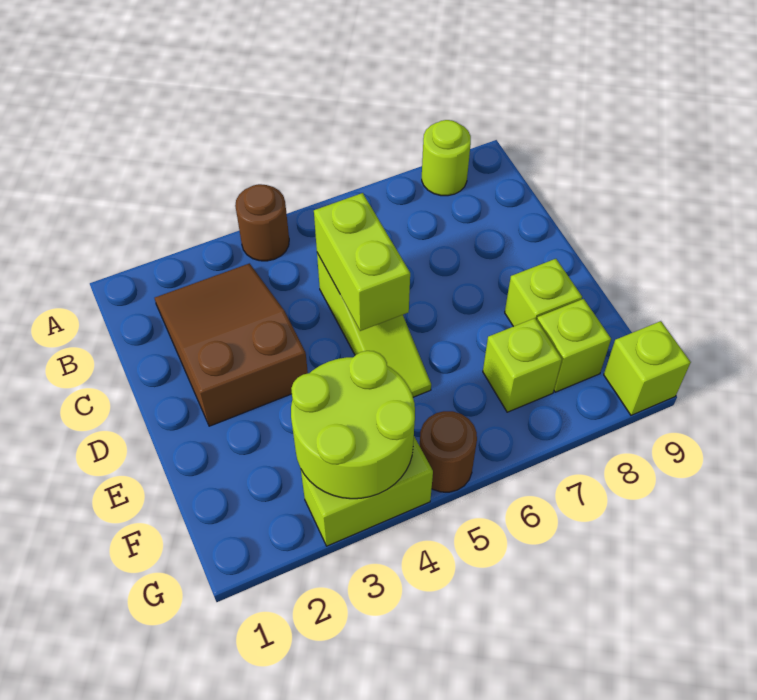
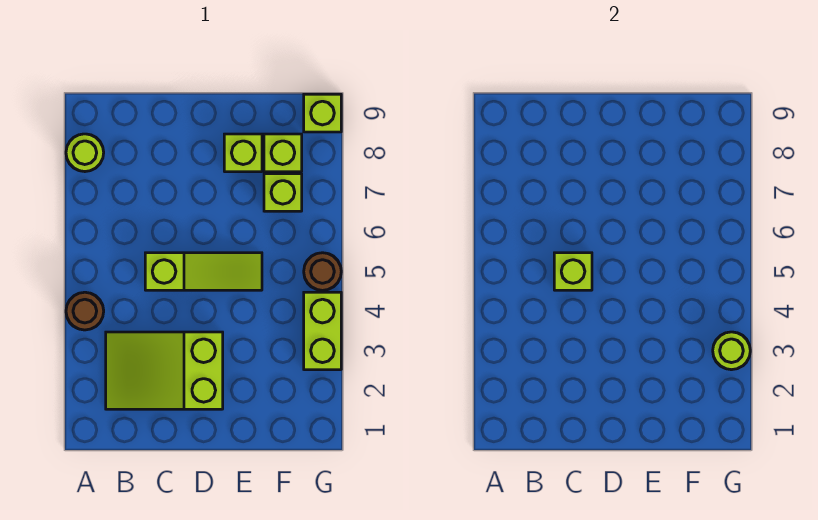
brown slope B2:D3 level 1 top D -> lime slope B2:D3 level 1 top D
lime brick C5:D5 level 2 -> lime brick C5 level 2
lime round brick F3:G4 level 2 -> lime round brick G3 level 2

